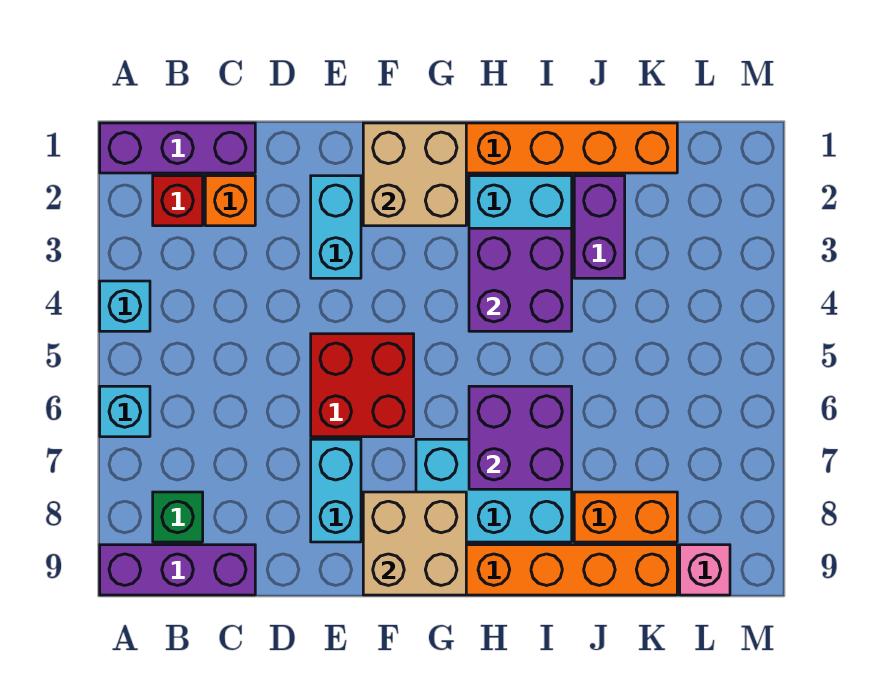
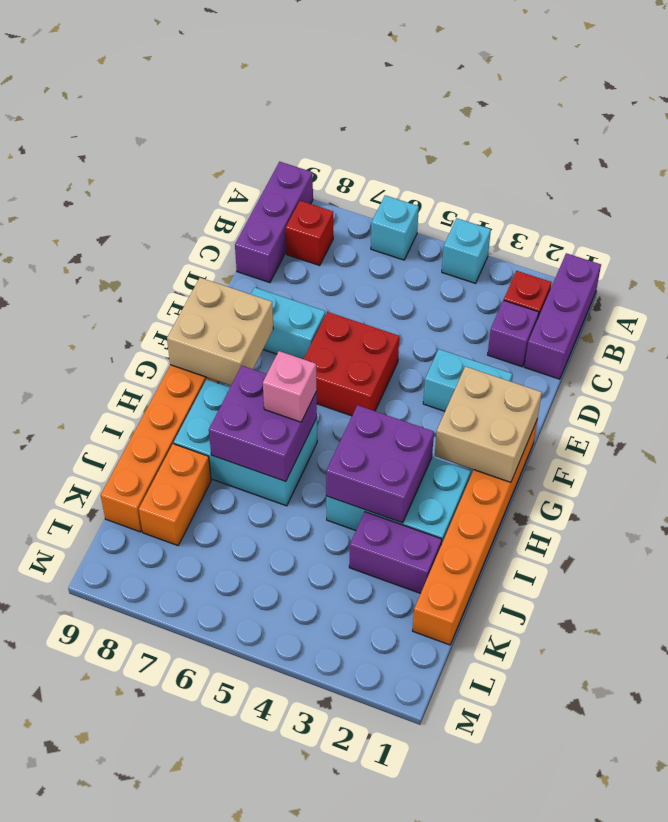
green brick B8 level 1 -> red brick B8 level 1
orange brick C2 level 1 -> purple brick C2 level 1
cyan brick G7:I8 level 1 -> cyan brick H6:I8 level 1
pink brick L9 level 1 -> pink brick H6 level 3

